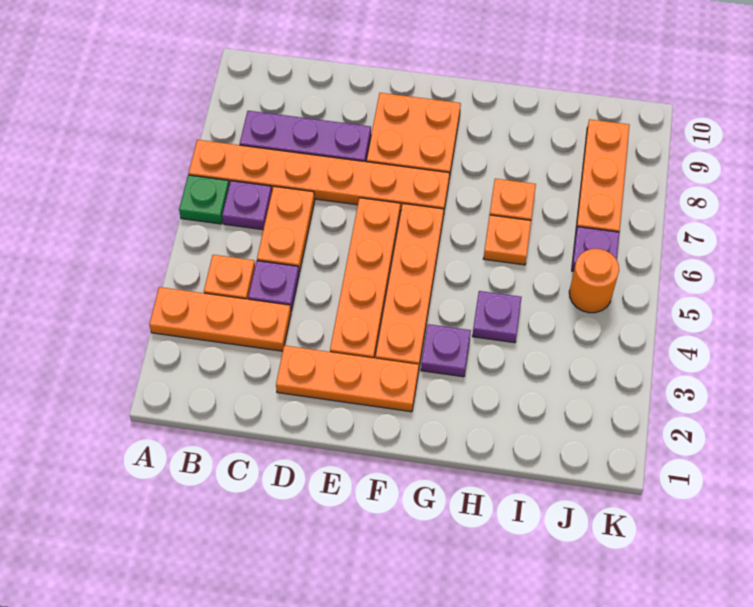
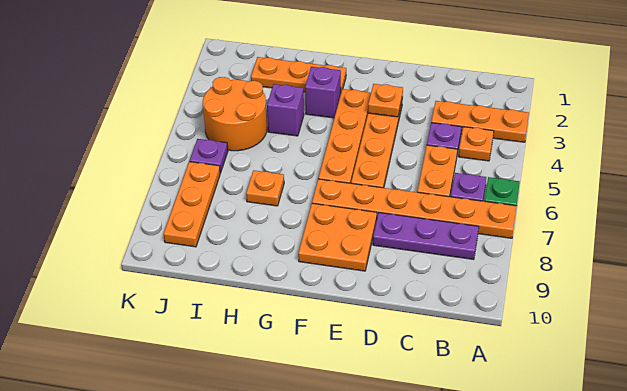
orange plate D2:F2 level 1 -> orange plate G2:I2 level 1
purple plate G3 level 1 -> purple brick G3 level 1
purple plate H4 level 1 -> purple brick H4 level 1
orange plate H6 level 1 -> orange plate E3 level 2
orange round brick J5 level 1 -> orange round brick I4:J5 level 1

